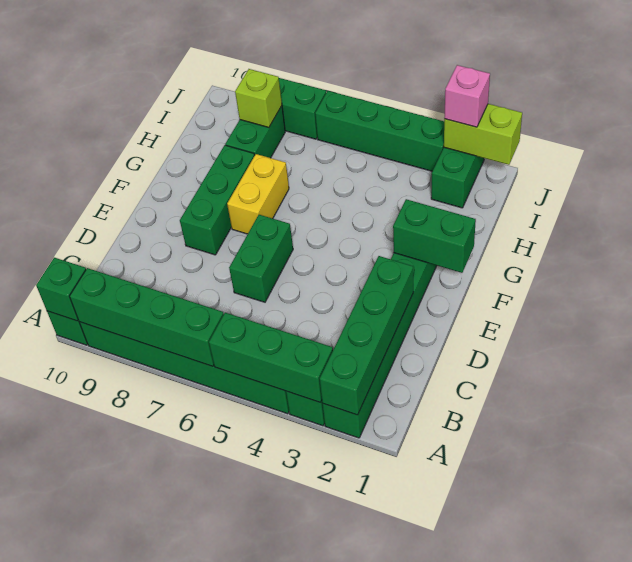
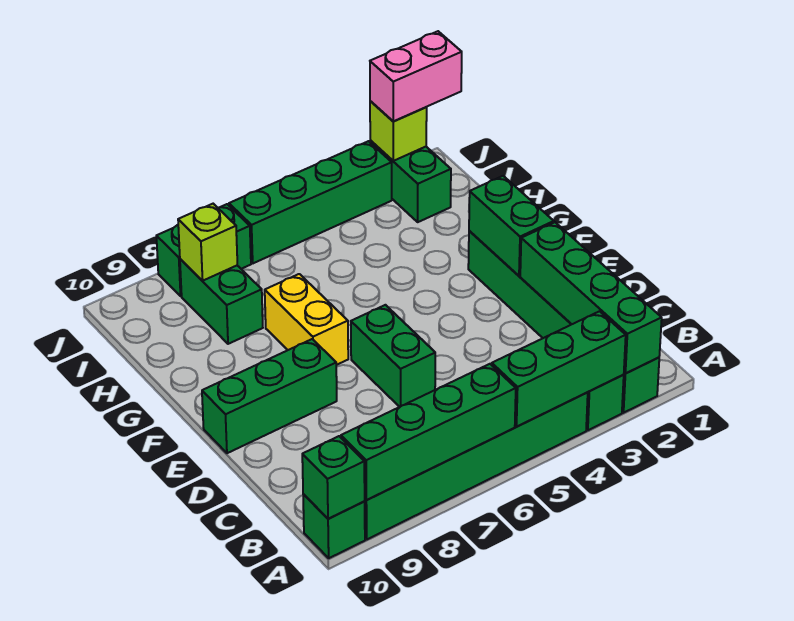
green brick E8:G8 level 1 -> green brick E8:E10 level 1
green brick F1:F2 level 2 -> green brick E2:F2 level 2
lime brick J1:J2 level 2 -> lime brick J2 level 2
pink brick J2 level 3 -> pink brick J1:J2 level 3

